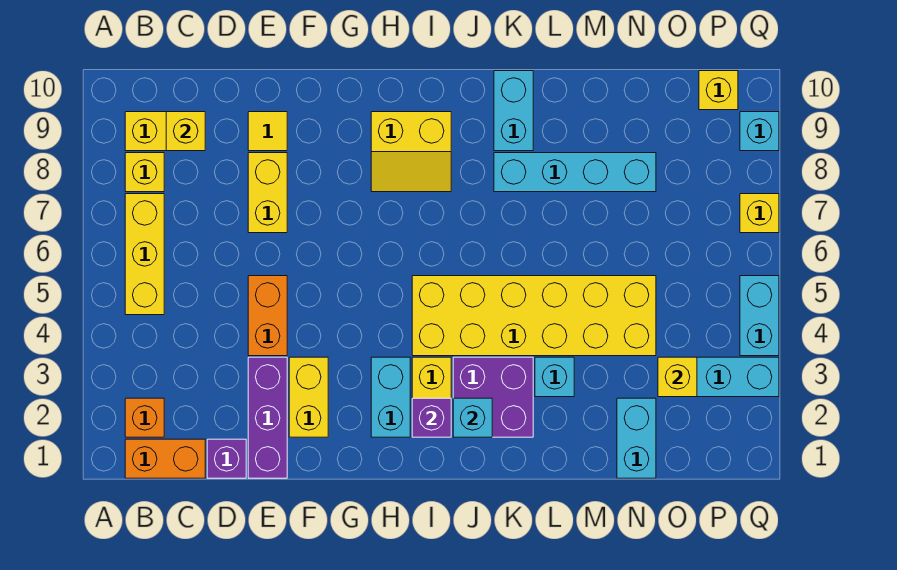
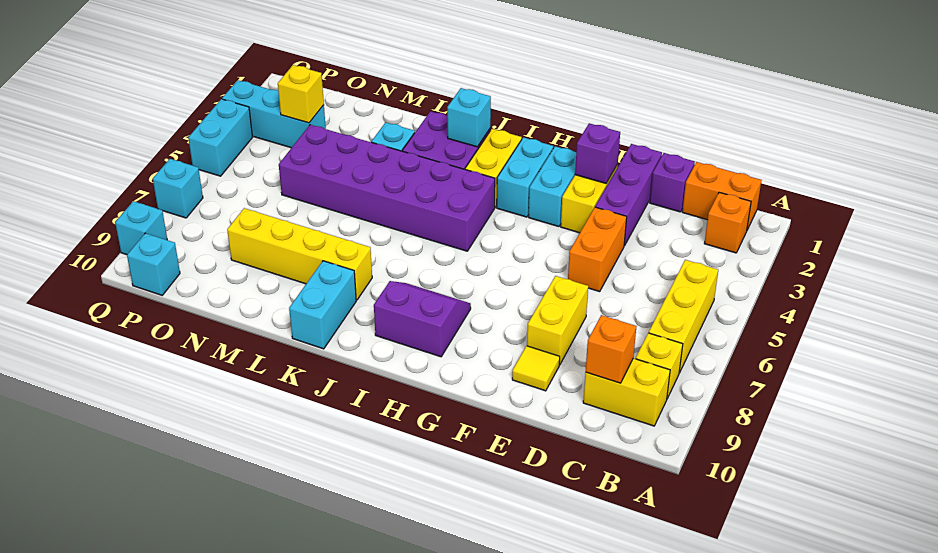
yellow brick C9 level 2 -> orange brick C9 level 2
yellow slope H8:I9 level 1 top 9 -> purple slope H8:I9 level 1 top 9
purple brick I2 level 2 -> purple brick F2 level 2
yellow brick I4:N5 level 1 -> purple brick I4:N5 level 1
cyan brick K8:N8 level 1 -> yellow brick K8:N8 level 1
cyan brick N1:N2 level 1 -> cyan brick G2:G3 level 1
yellow brick P10 level 1 -> cyan brick P10 level 1
yellow brick Q7 level 1 -> cyan brick Q7 level 1

